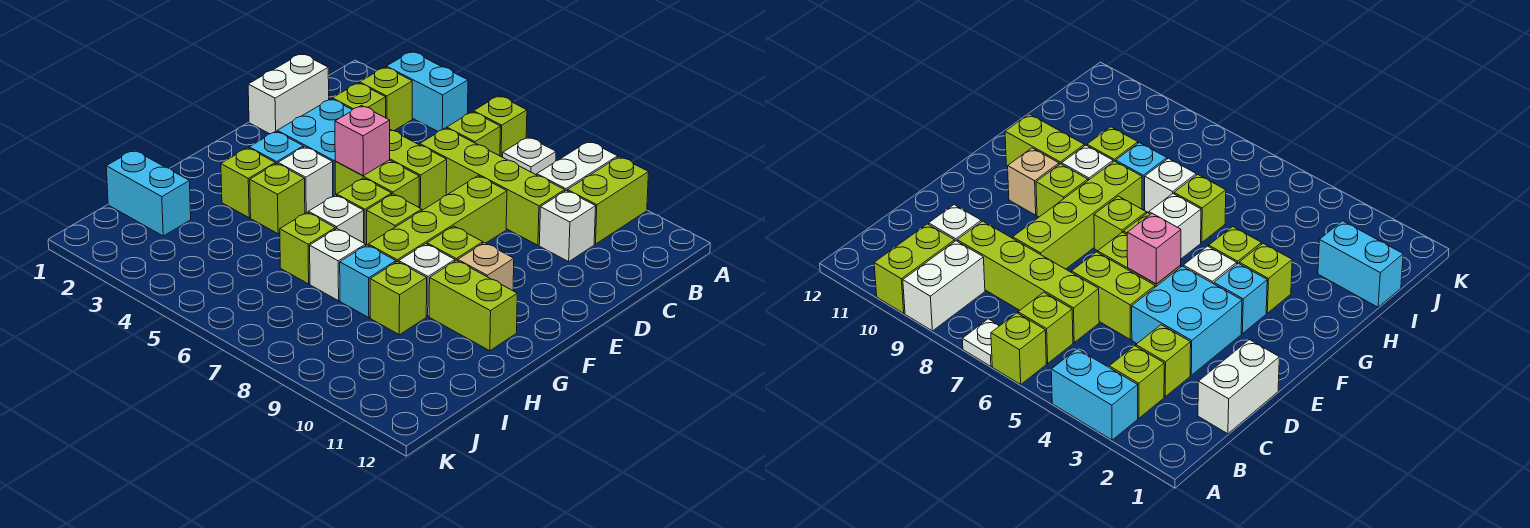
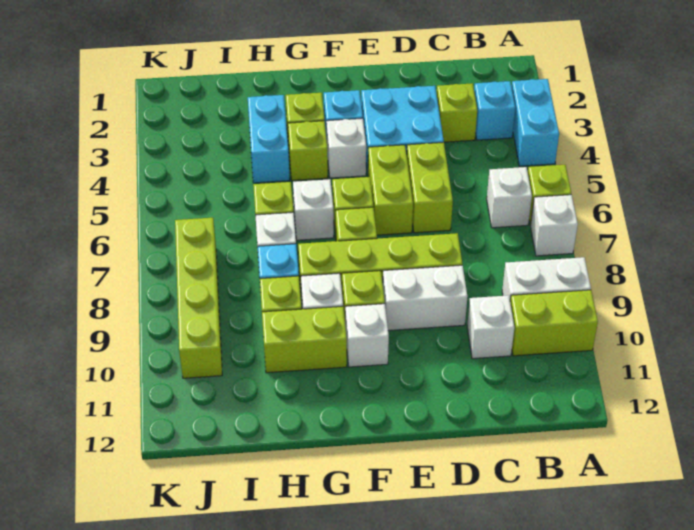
white plate A7 level 1 -> white brick A7 level 1
lime brick B3 level 1 -> cyan brick B3 level 1
lime brick B6 level 1 -> white brick B6 level 1
white brick C1:D1 level 1 -> white brick D9:E9 level 1
lime brick C6:C9 level 1 -> lime brick J7:J10 level 1
pink brick E5 level 2 -> none
tan brick F10 level 1 -> white brick F10 level 1
lime brick G10:G11 level 1 -> lime brick G10:H10 level 1
cyan brick I1:I2 level 1 -> cyan brick H3:H4 level 1

